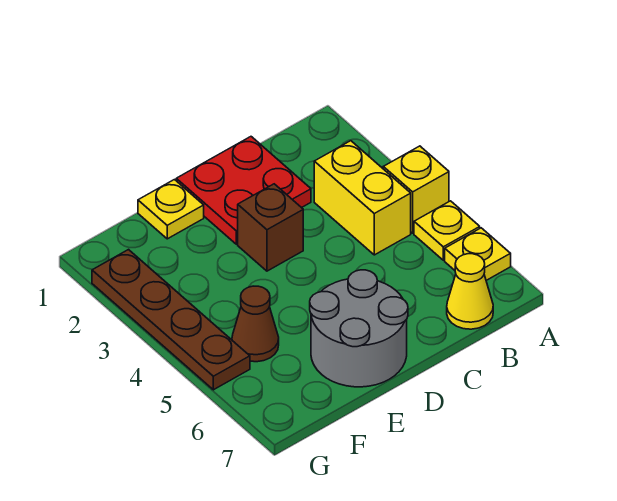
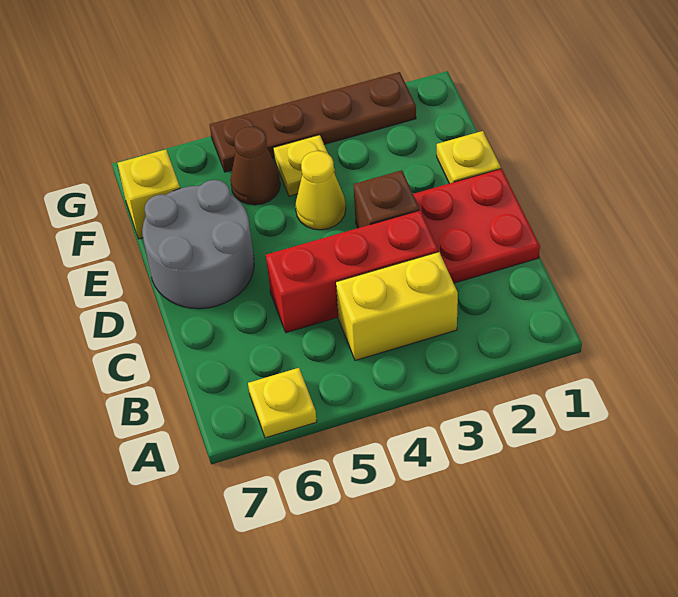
yellow brick A4 level 1 -> yellow brick F7 level 1
yellow plate A5 level 1 -> yellow plate F4 level 1
yellow cone B7 level 1 -> yellow cone E4 level 1
none -> red brick C3:C5 level 1

